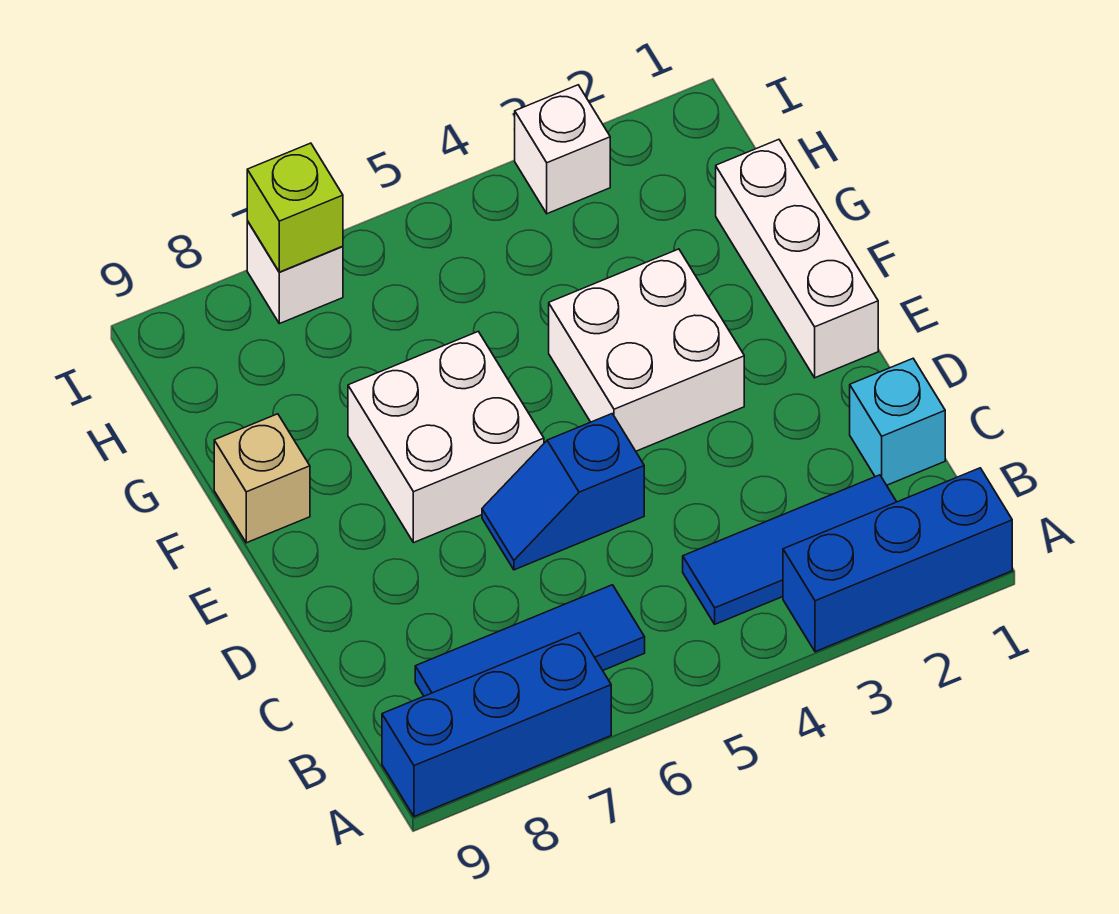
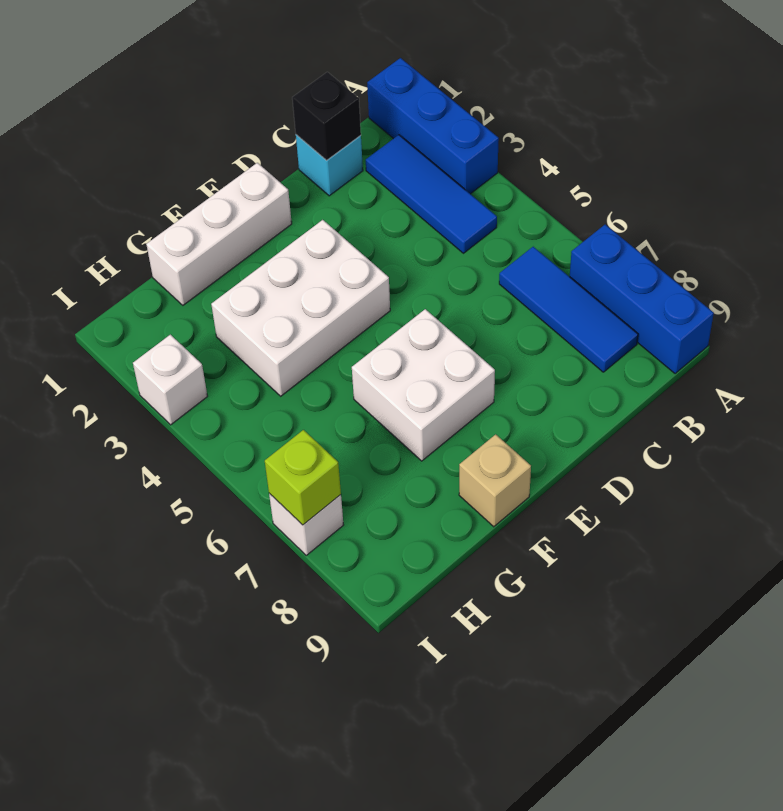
none -> black brick C1 level 2
blue slope D5:D6 level 1 top 5 -> none
white brick E3:F4 level 1 -> white brick E3:G4 level 1

